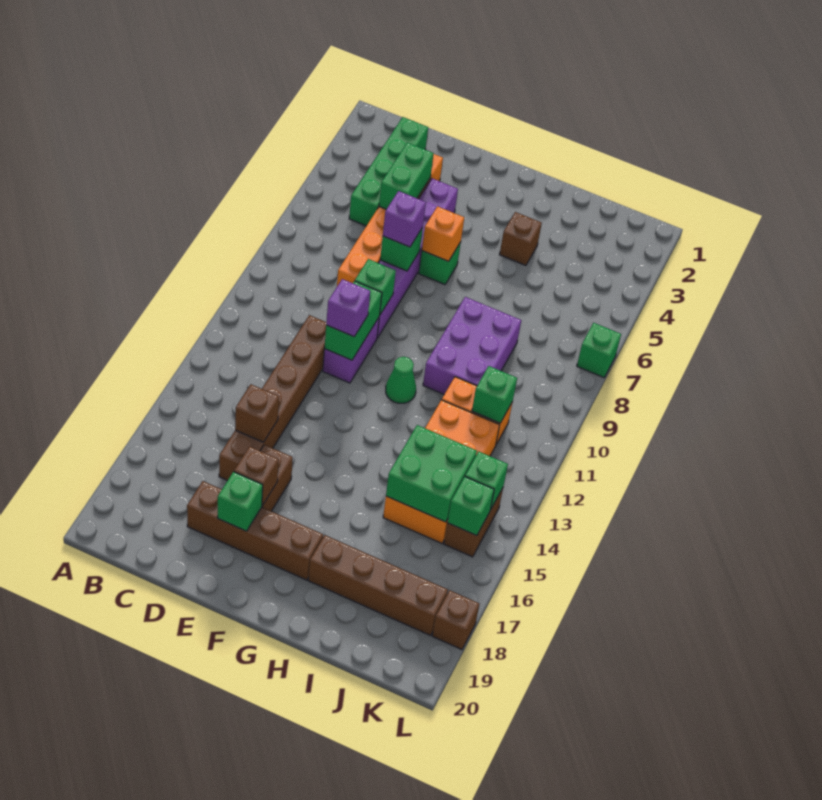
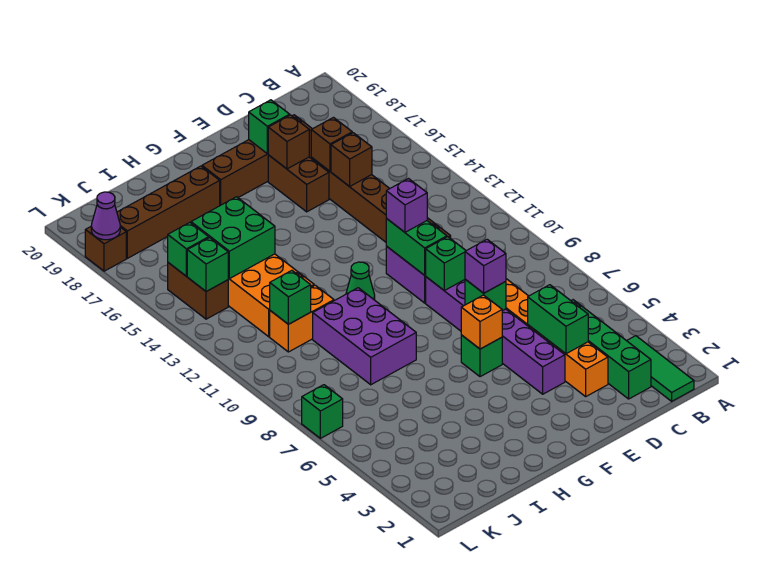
none -> green tile B1:B3 level 1
brown brick H4 level 1 -> brown brick D16 level 2
none -> purple cone L18 level 2

